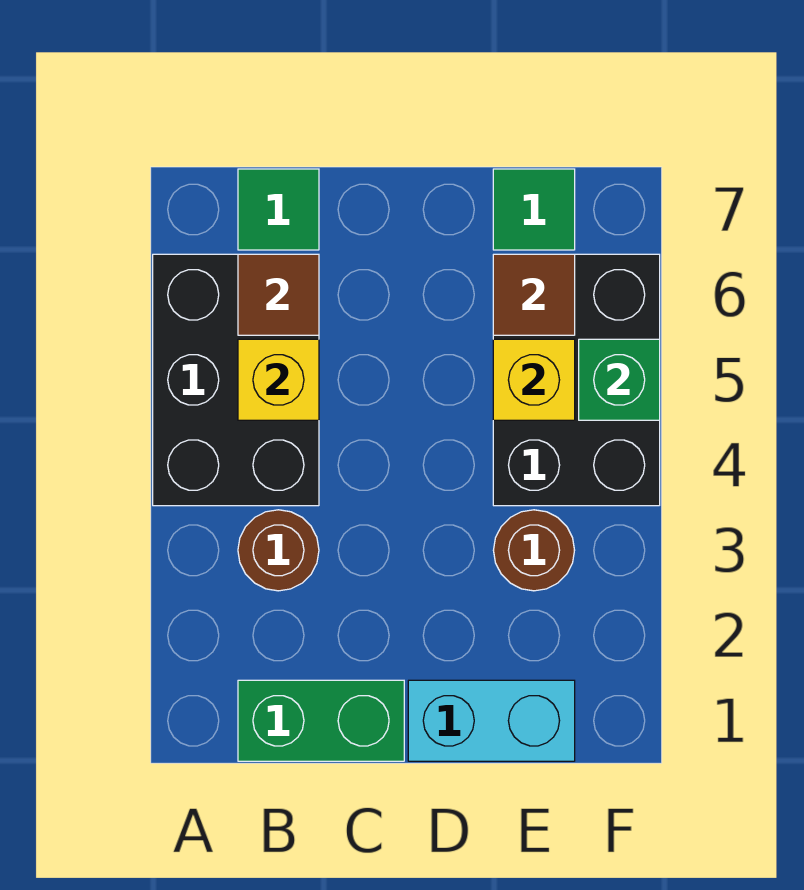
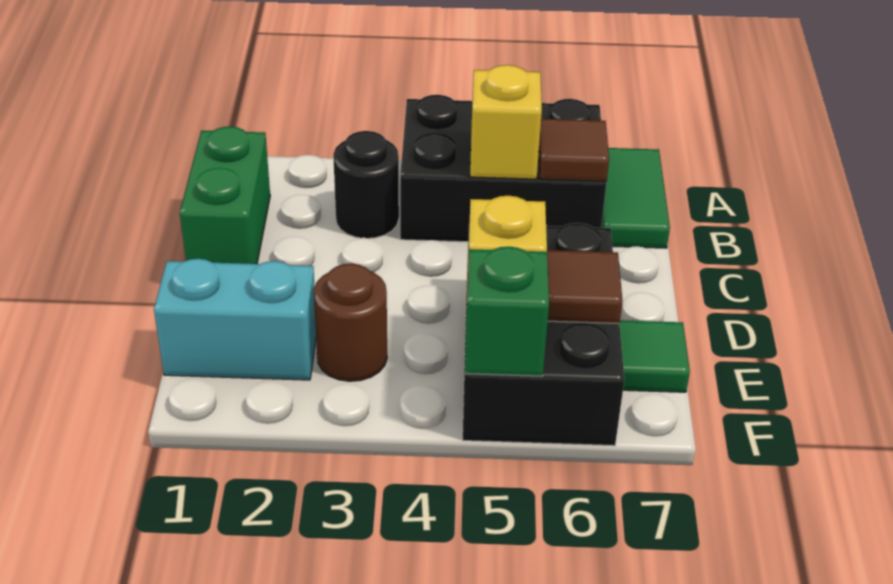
brown round brick B3 level 1 -> black round brick B3 level 1
green tile B7 level 1 -> green tile A7:B7 level 1
cyan brick D1:E1 level 1 -> cyan brick E1:E2 level 1
black brick E4:F6 level 1 -> black brick D5:F6 level 1

